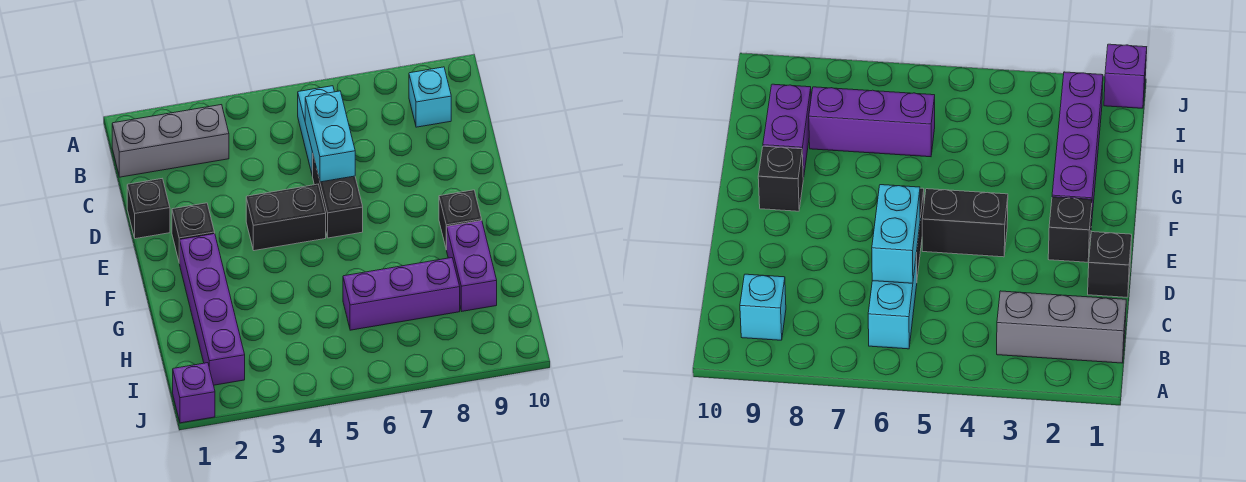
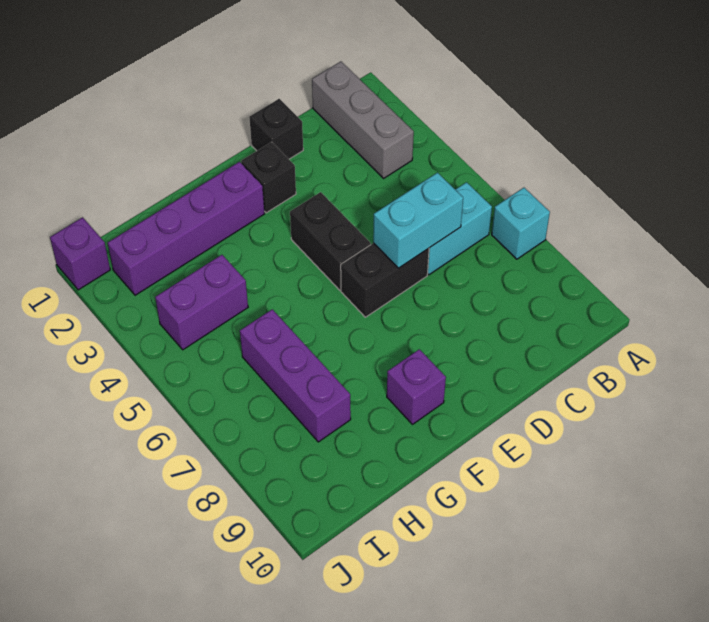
cyan brick B9 level 1 -> cyan brick A7 level 1
black brick F9 level 1 -> purple brick F9 level 1
purple brick G9:H9 level 1 -> purple brick H4:I4 level 1

